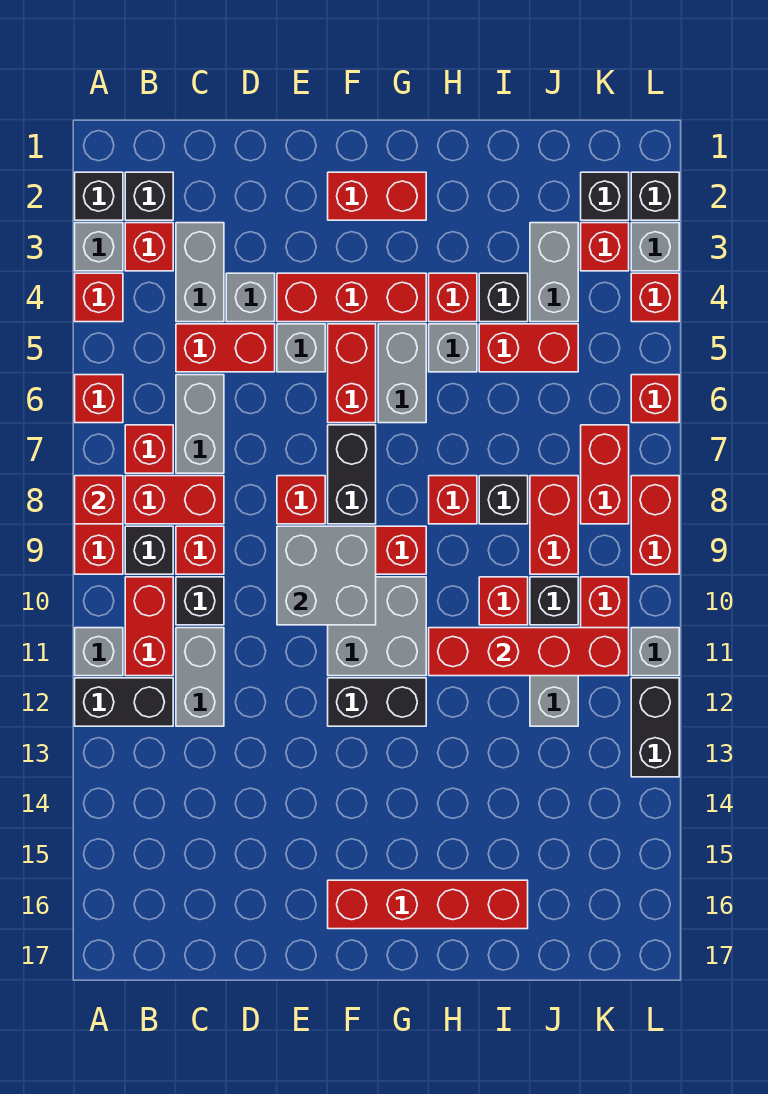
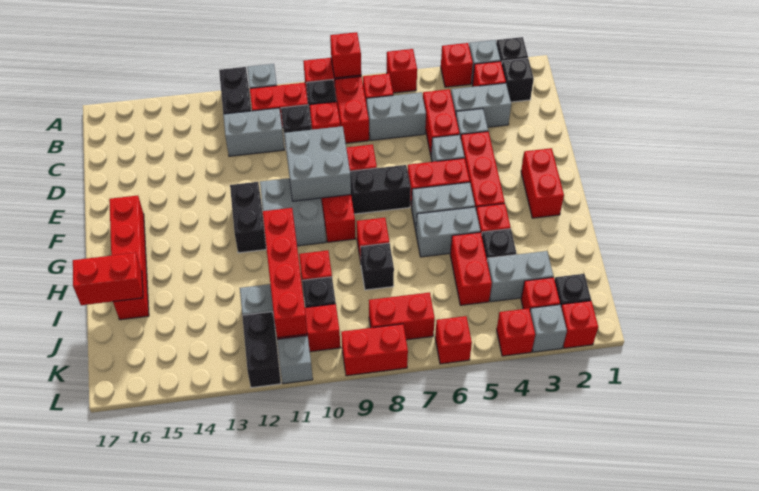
grey brick H5 level 1 -> grey brick H5:H6 level 1
red brick J8:J9 level 1 -> red brick I16:I17 level 2
black brick L2 level 1 -> red brick L2 level 1
black brick L12:L13 level 1 -> black brick K12:L12 level 1

